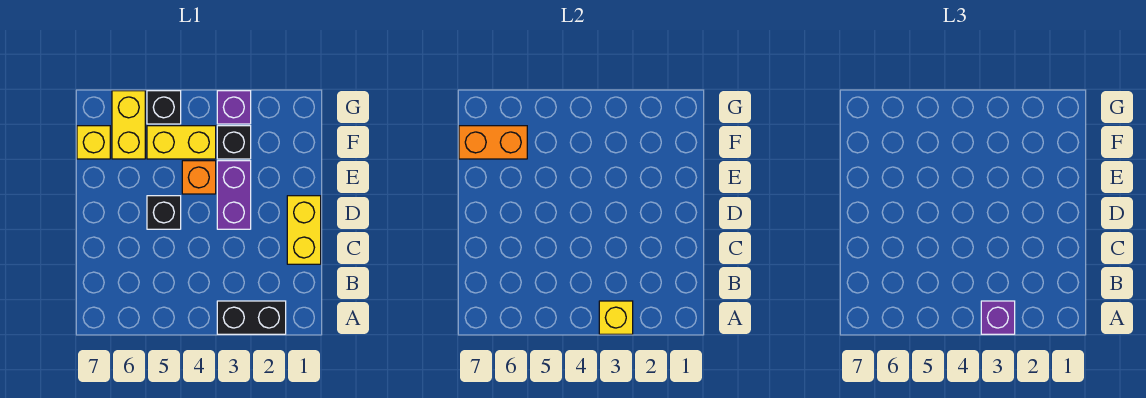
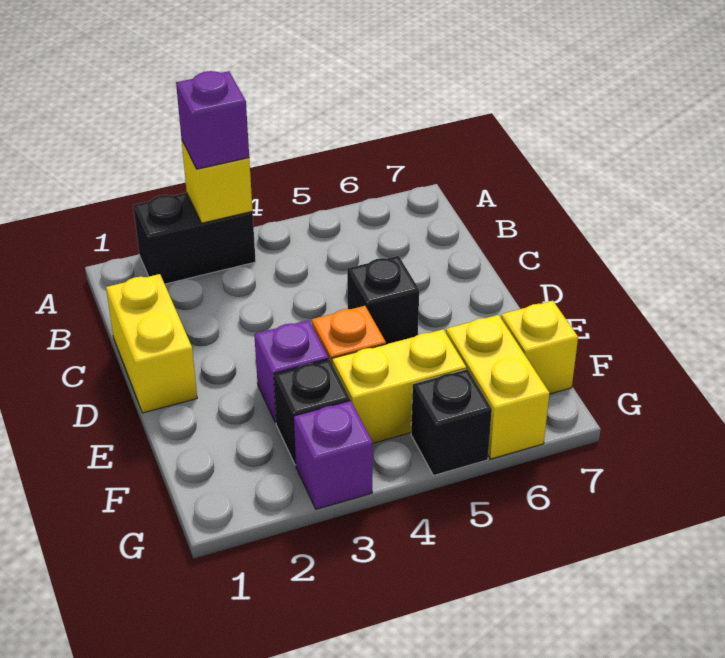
purple brick D3:E3 level 1 -> purple brick E3 level 1
orange brick F6:F7 level 2 -> none

